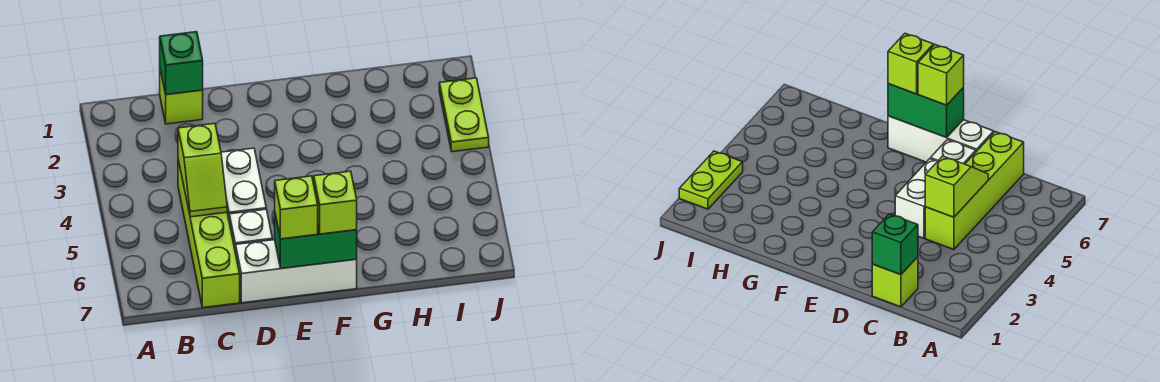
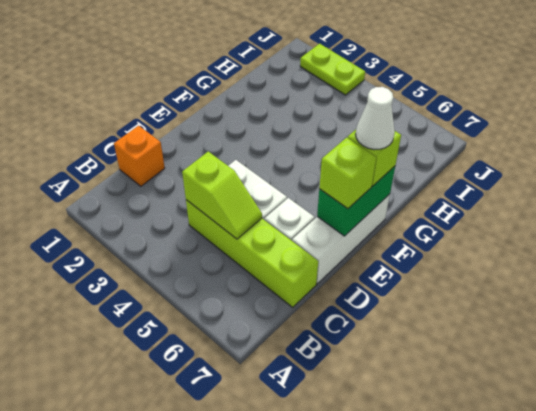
lime brick C1 level 1 -> orange brick C1 level 1
green brick C1 level 2 -> none
none -> white cone F7 level 4

